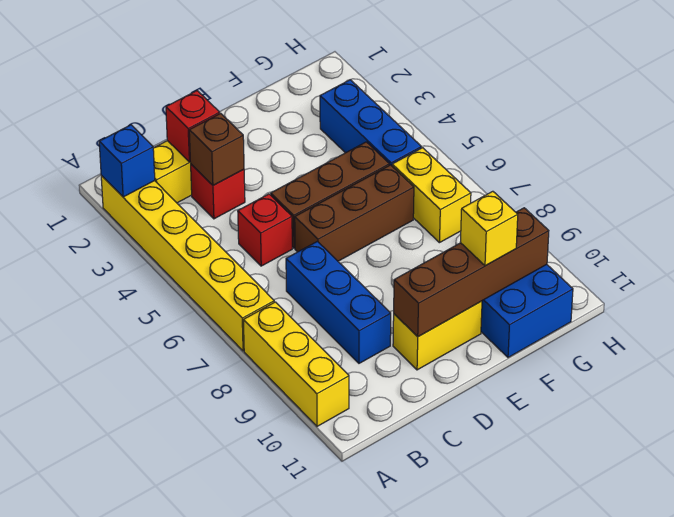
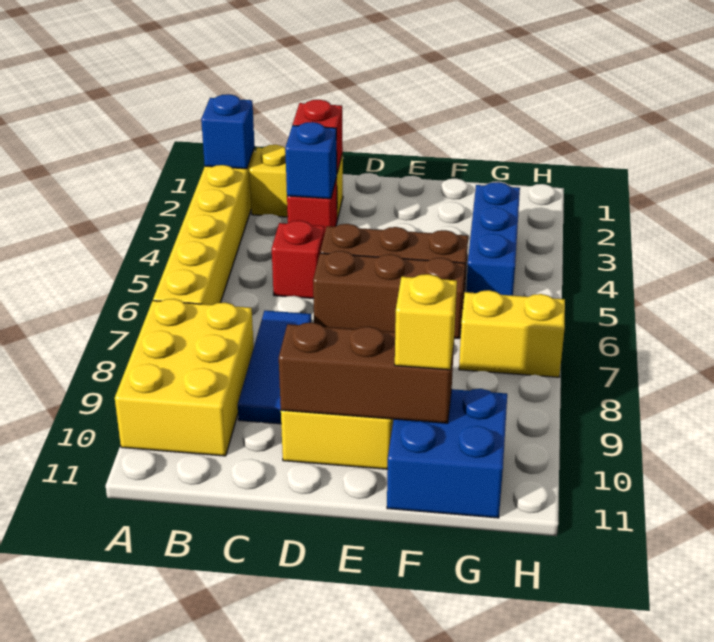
yellow brick A8:A10 level 1 -> yellow brick A8:B10 level 1
brown brick C3 level 2 -> blue brick C3 level 2
blue brick C7:C9 level 1 -> blue tile C7:C9 level 1
brown brick D10:G10 level 2 -> brown brick D10:F10 level 2
yellow brick G6:G7 level 1 -> yellow brick G7:H7 level 1

